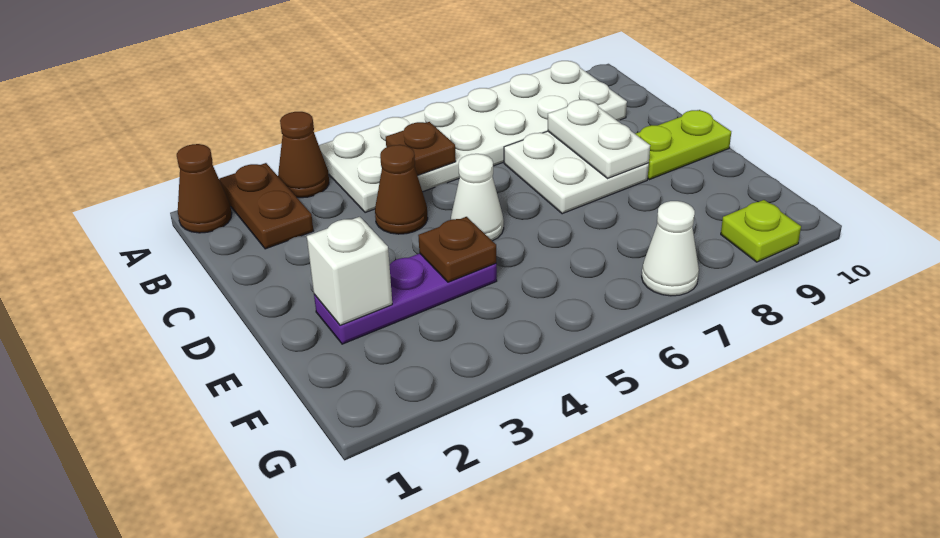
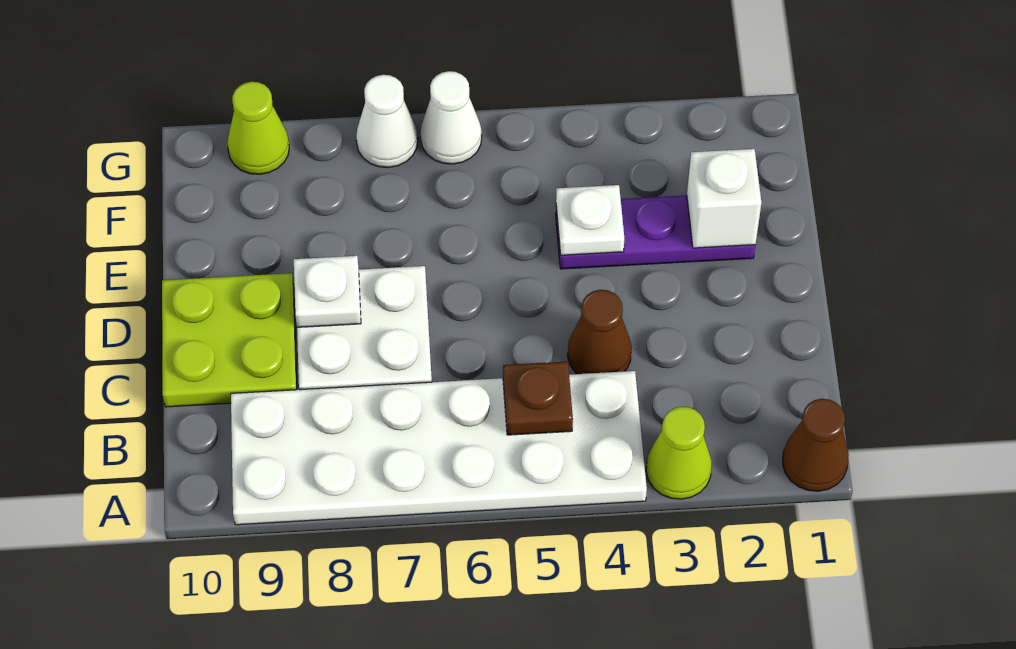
brown plate A2:B2 level 1 -> none
brown cone A3 level 1 -> lime cone A3 level 1
white plate C8:D8 level 2 -> white plate D8 level 2
white cone D5 level 1 -> white cone G6 level 1
lime plate D9:D10 level 1 -> lime plate C9:D10 level 1
brown plate E4 level 2 -> white plate E4 level 2
lime plate G9 level 1 -> lime cone G9 level 1

